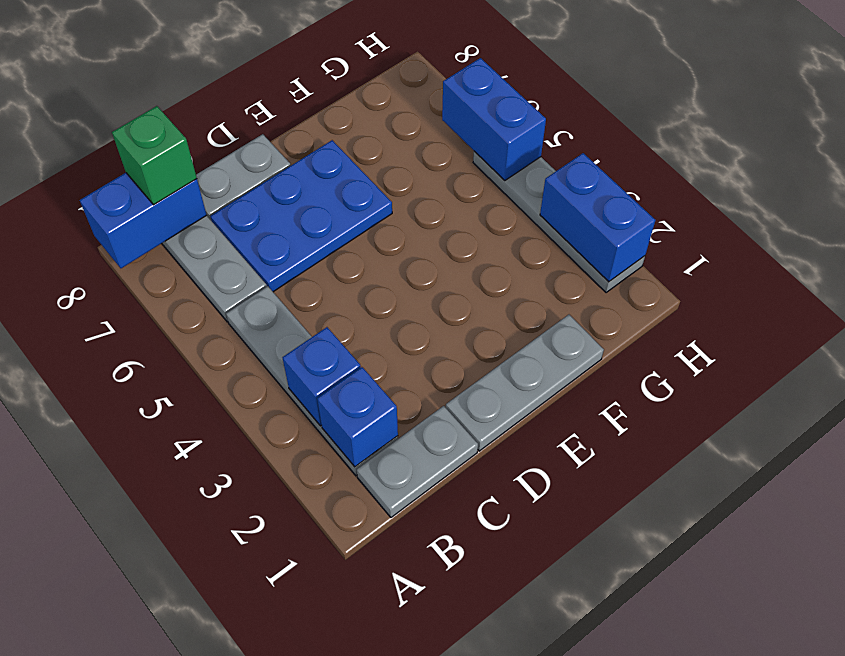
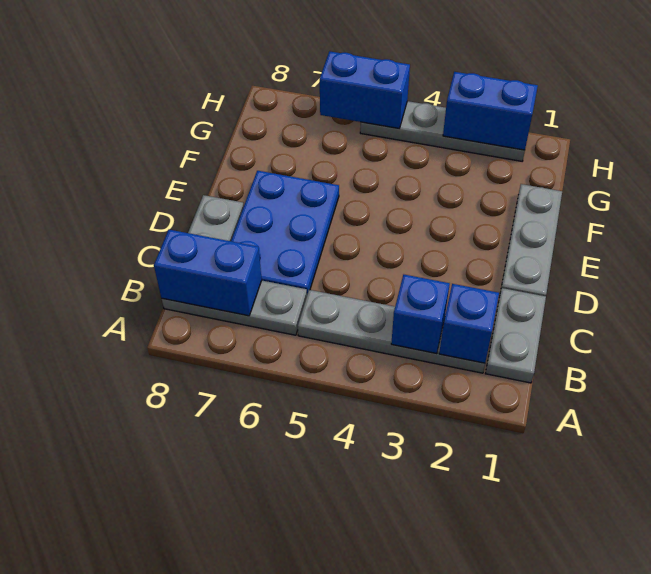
blue brick A8:B8 level 2 -> blue brick B7:B8 level 2
green brick B8 level 3 -> none

